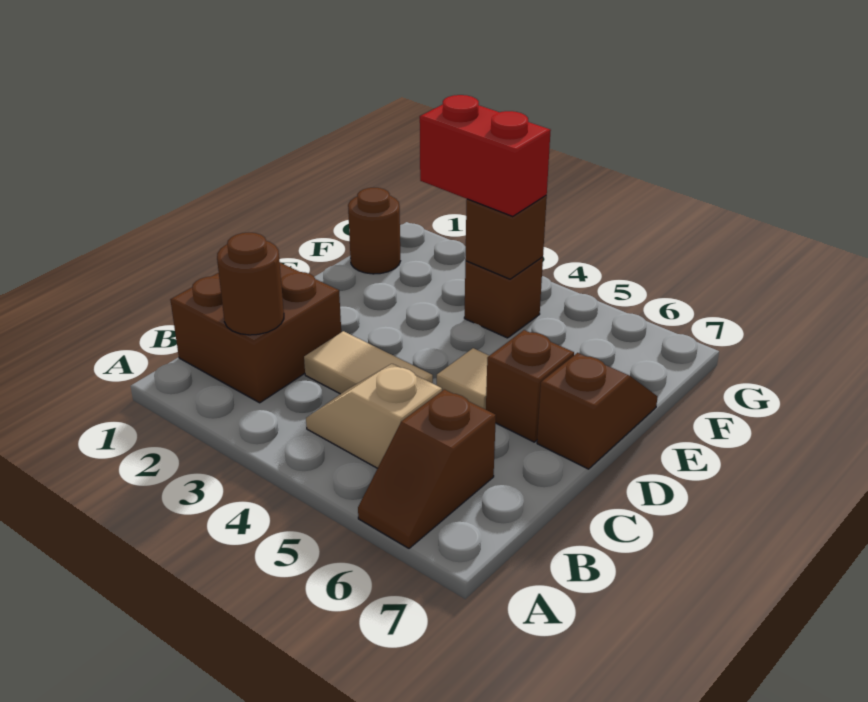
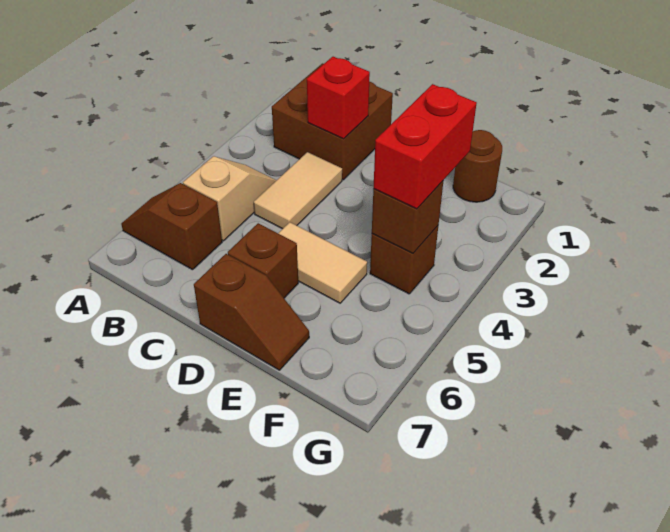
brown round brick B2 level 2 -> none
none -> red brick C2 level 2
tan tile D5 level 1 -> tan tile D5:E5 level 1

